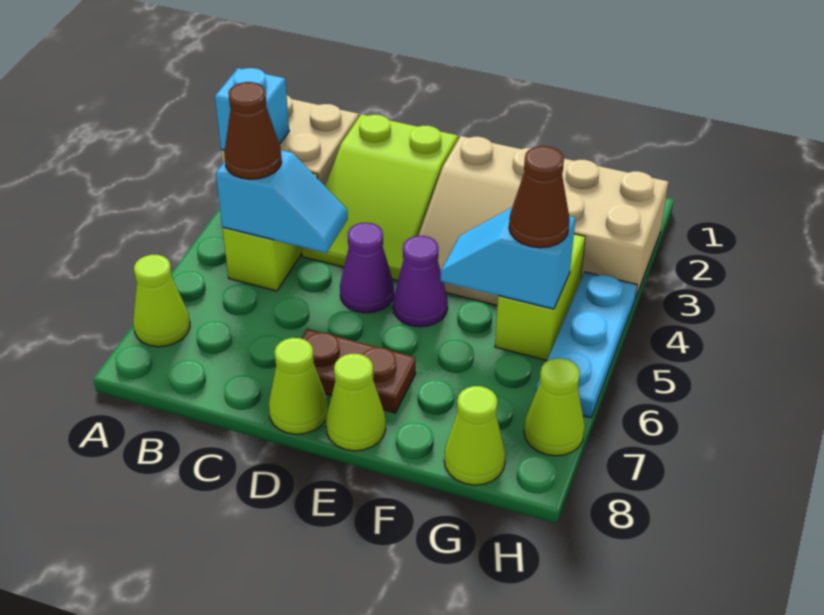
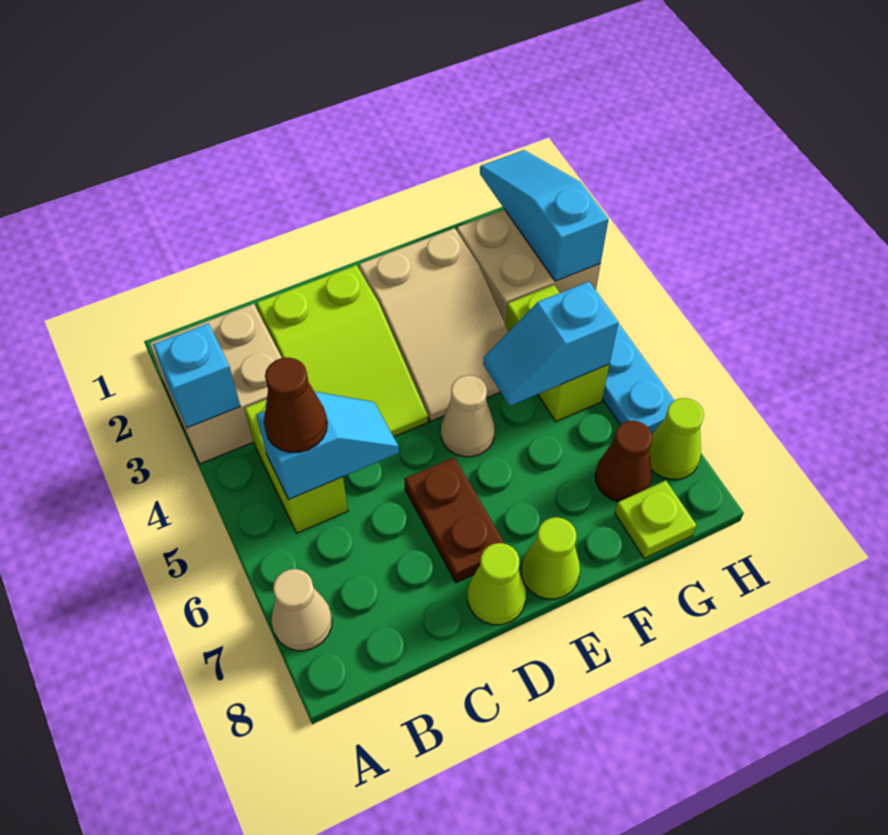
lime cone A7 level 1 -> tan cone A7 level 1
purple cone D5 level 1 -> none
brown plate D7:E7 level 1 -> brown plate D6:D7 level 1
purple cone E5 level 1 -> tan cone E5 level 1
brown cone G5 level 3 -> brown cone G7 level 1
lime cone G8 level 1 -> lime plate G8 level 1
none -> cyan slope H1:H3 level 2 top 3

